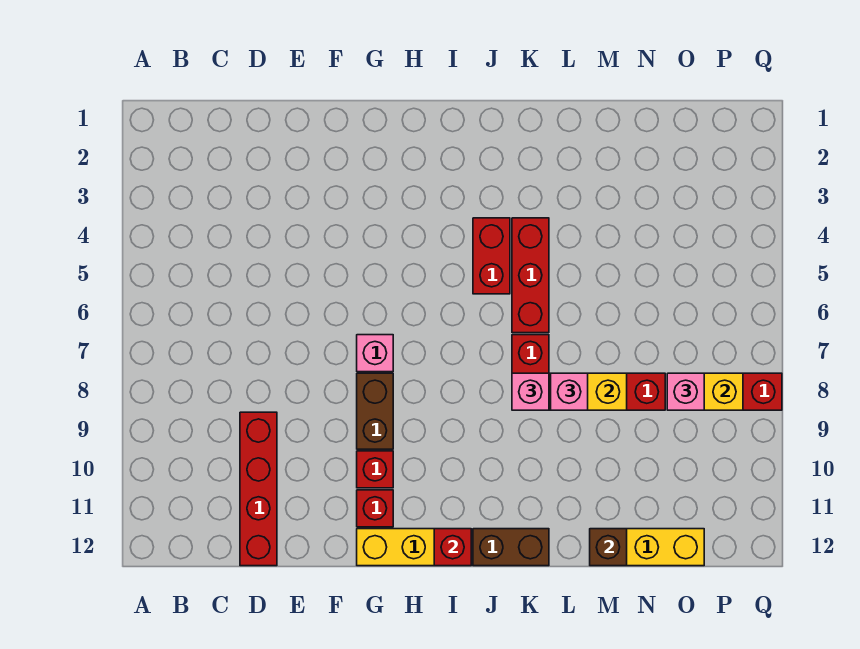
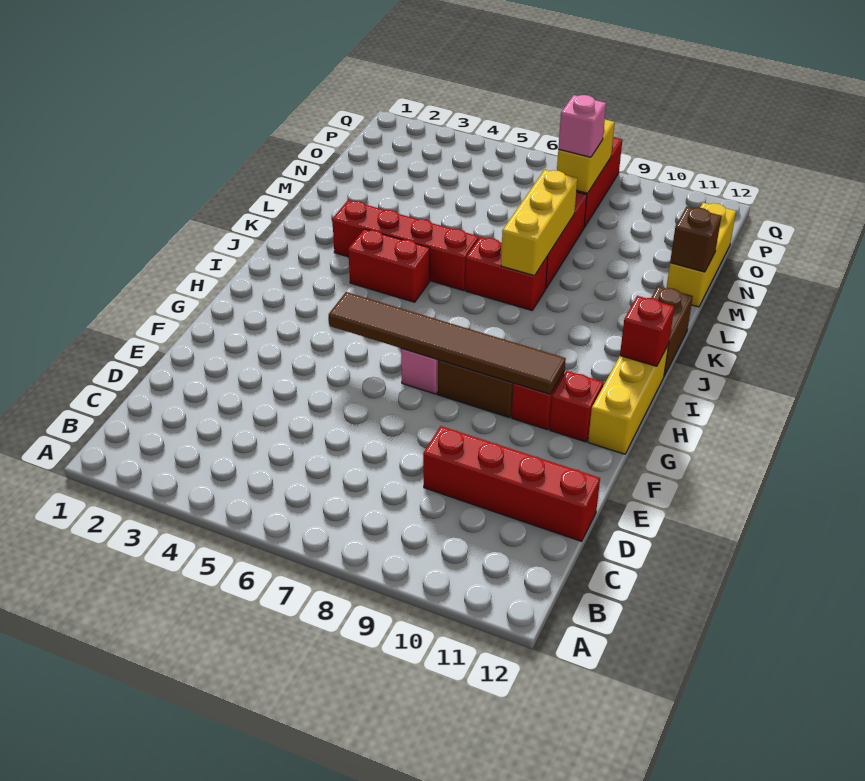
none -> brown tile G5:G10 level 2
red brick K4:K6 level 1 -> red brick K3:K6 level 1
pink brick K8 level 3 -> none
pink brick L8 level 3 -> none

